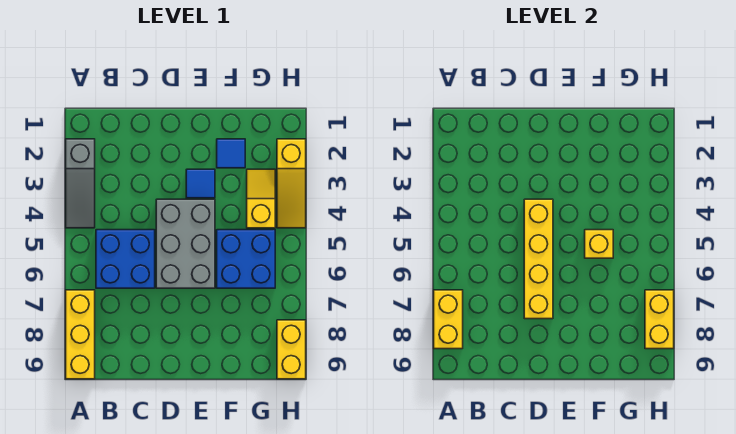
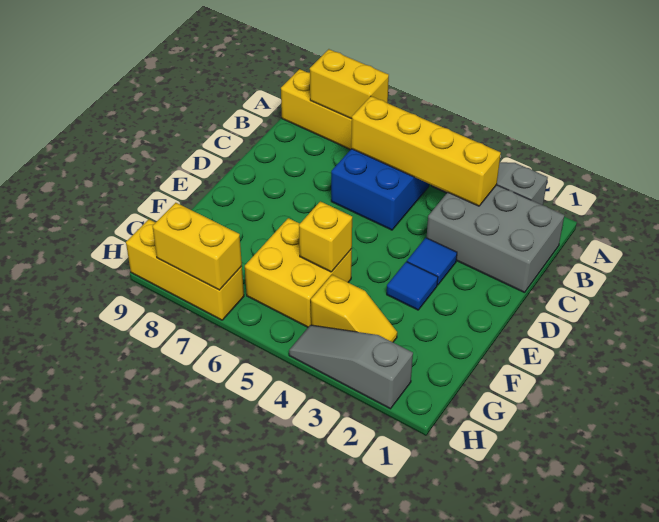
grey brick D4:E6 level 1 -> grey brick B1:C3 level 1
yellow brick D4:D7 level 2 -> yellow brick B3:B6 level 2
blue tile F2 level 1 -> blue tile D3 level 1
blue brick F5:G6 level 1 -> yellow brick F5:G6 level 1
yellow slope H2:H4 level 1 top 2 -> grey slope H2:H4 level 1 top 2
yellow brick H8:H9 level 1 -> yellow brick H7:H9 level 1

